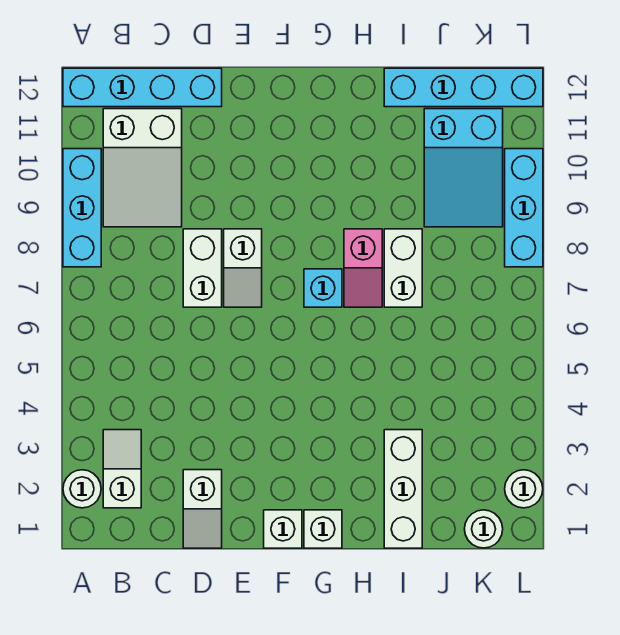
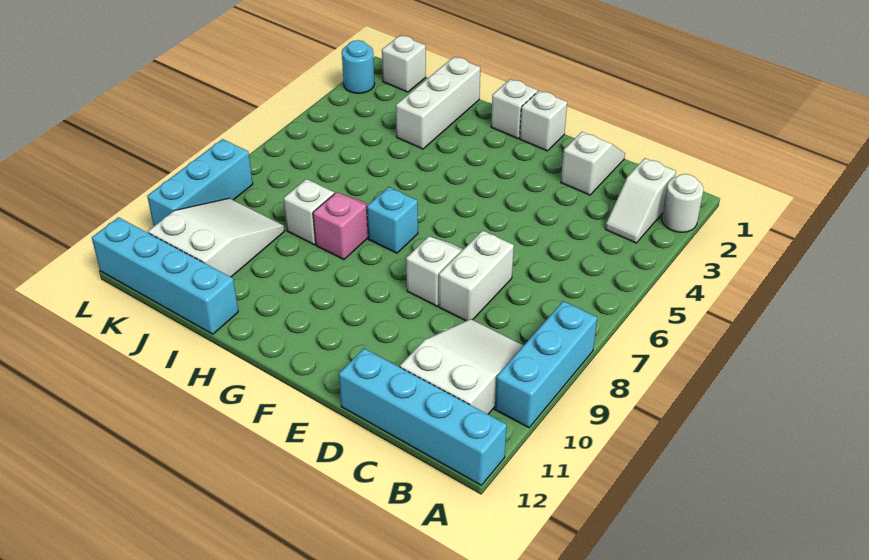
white brick I7:I8 level 1 -> white brick I8 level 1
cyan slope J9:K11 level 1 top 11 -> white slope J9:K11 level 1 top 11
white round brick K1 level 1 -> white brick K1 level 1
white round brick L2 level 1 -> cyan round brick L2 level 1

